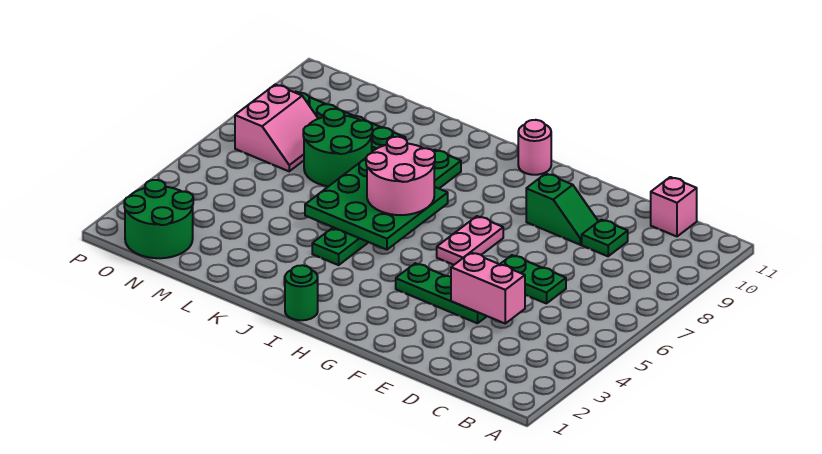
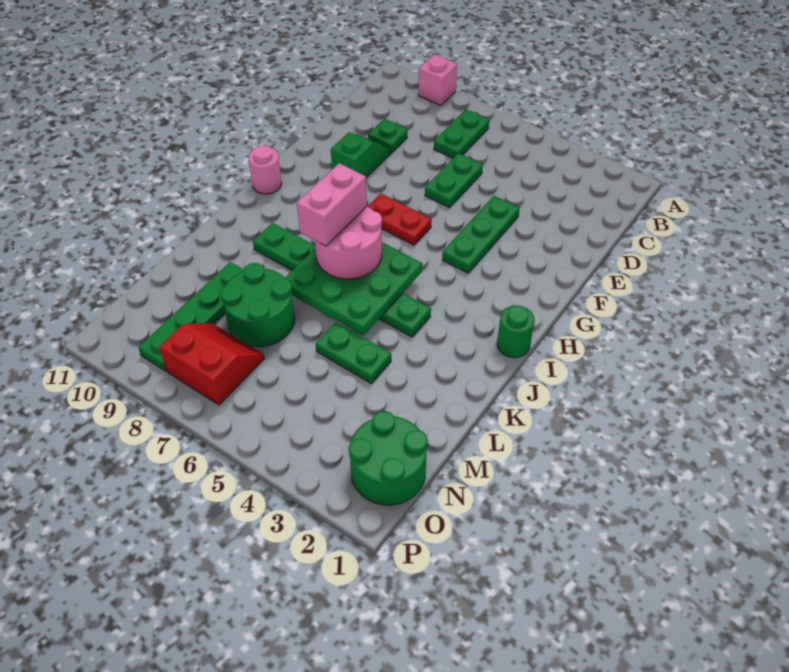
none -> green plate B7:C7 level 1
pink brick C11 level 1 -> pink brick A9 level 1
pink brick D4:E4 level 2 -> pink brick I7:J7 level 4
pink plate G6:G7 level 1 -> red plate G6:G7 level 1
none -> green plate L4:L5 level 1
pink slope N7:O8 level 1 top O -> red slope N7:O8 level 1 top O

